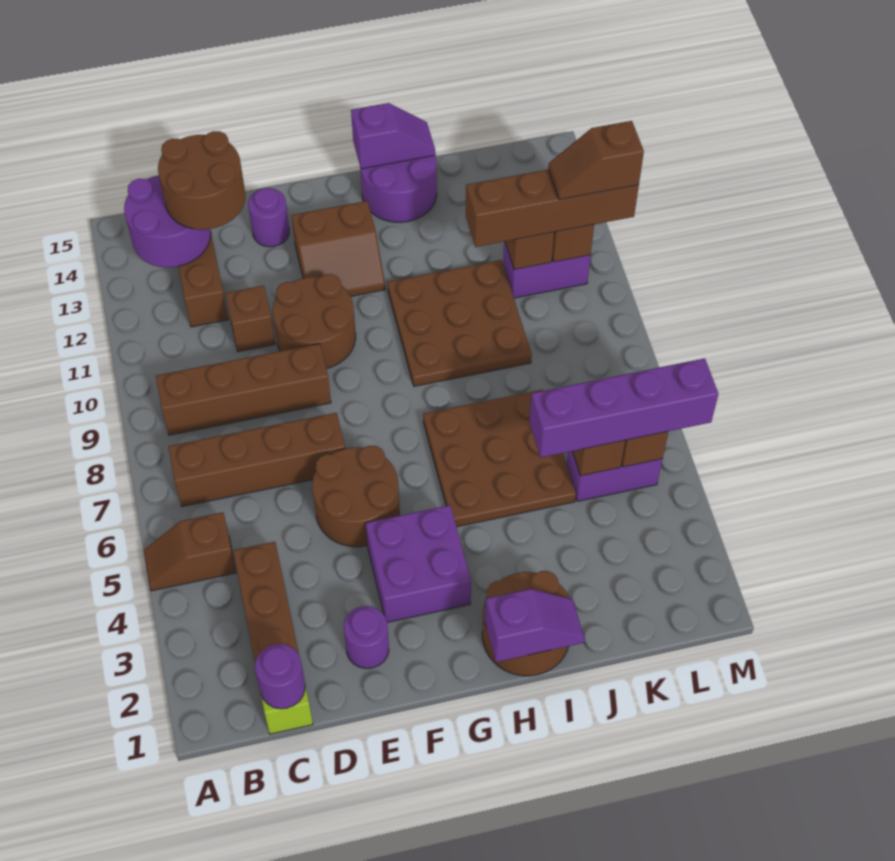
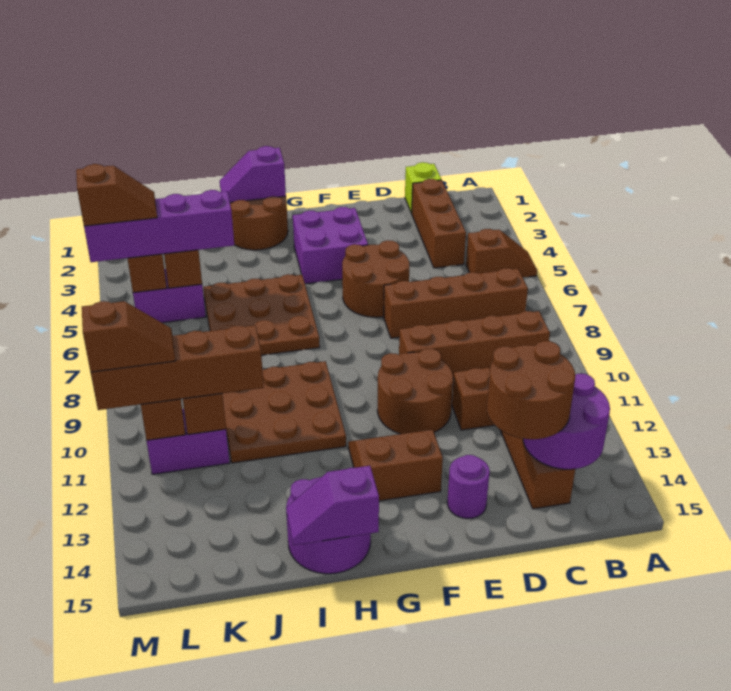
purple round brick C1 level 2 -> none
purple round brick E2 level 1 -> none
none -> brown slope L5:M5 level 4 top M

